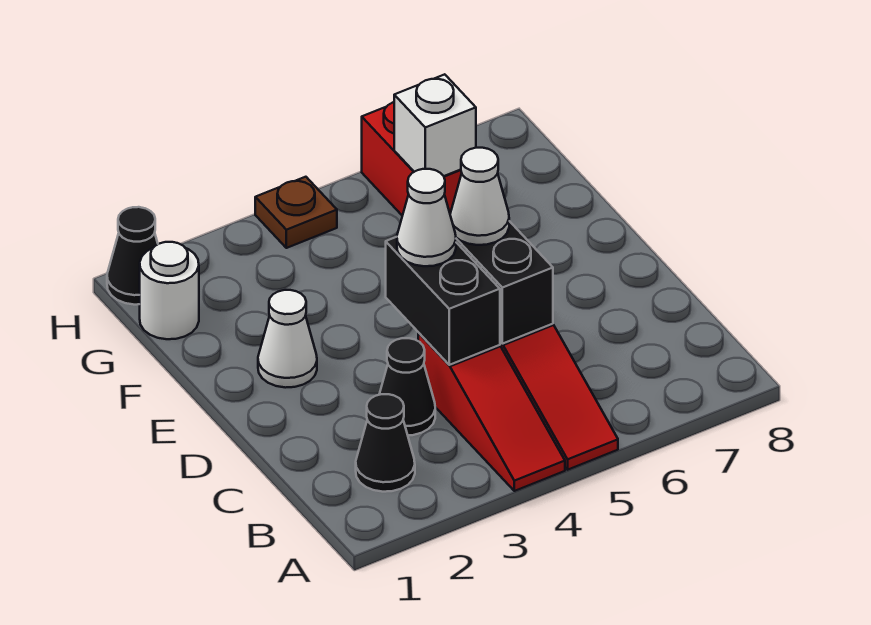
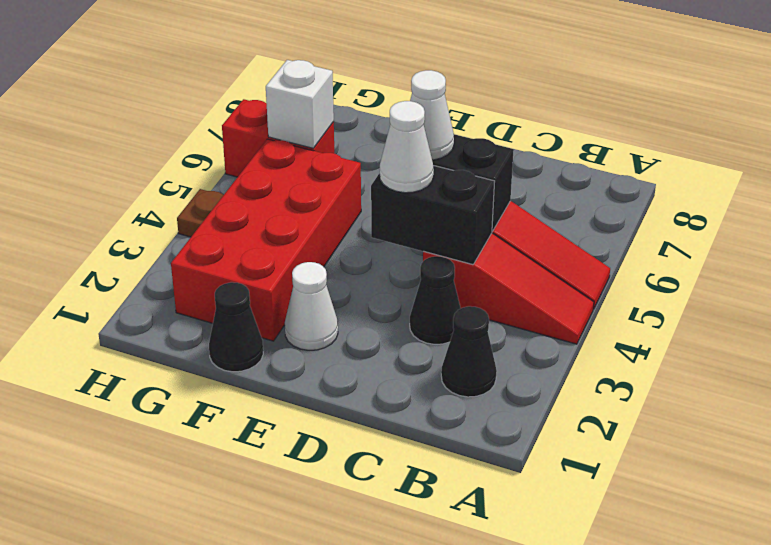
none -> red brick F2:G5 level 1
white round brick G1 level 1 -> none
black cone H1 level 1 -> black cone F1 level 1

